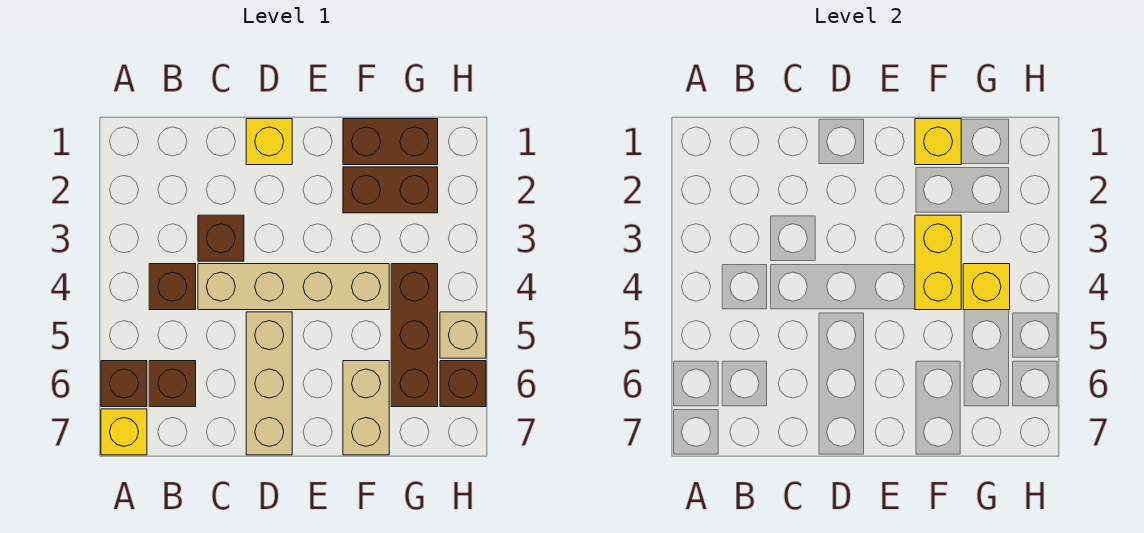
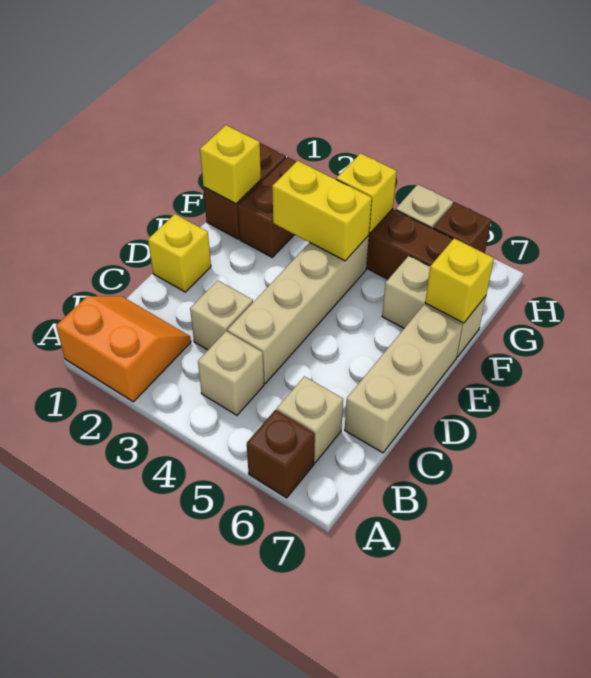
none -> orange slope A1:B2 level 1 top A
yellow brick A7 level 1 -> yellow brick F7 level 2
brown brick B4 level 1 -> tan brick B4 level 1
brown brick B6 level 1 -> tan brick B6 level 1
brown brick C3 level 1 -> tan brick C3 level 1
tan brick D5:D7 level 1 -> tan brick C7:E7 level 1

